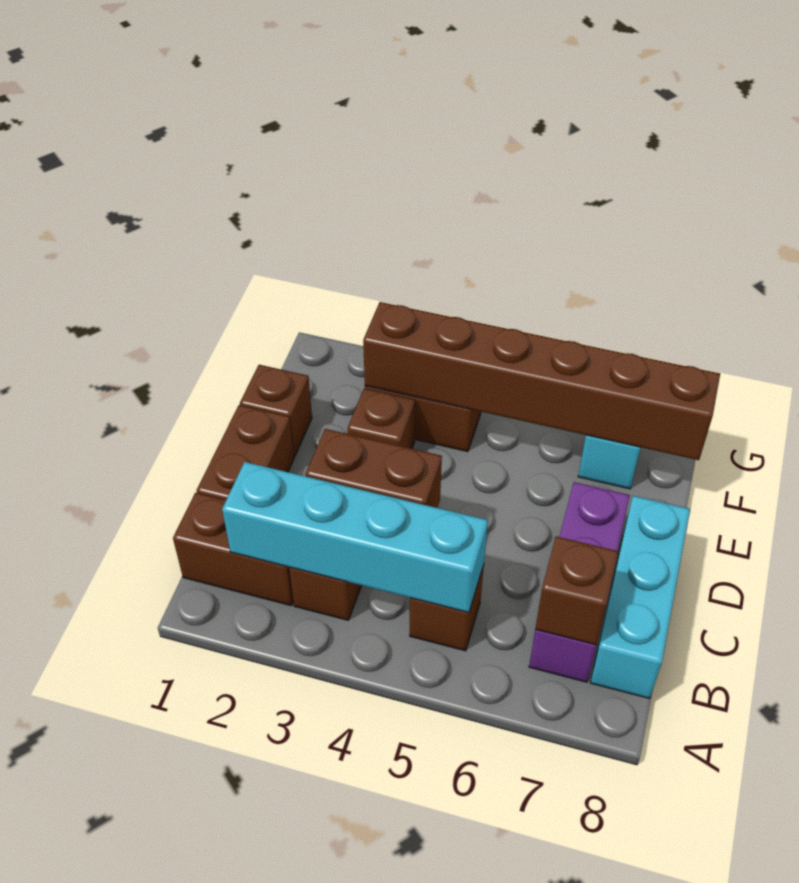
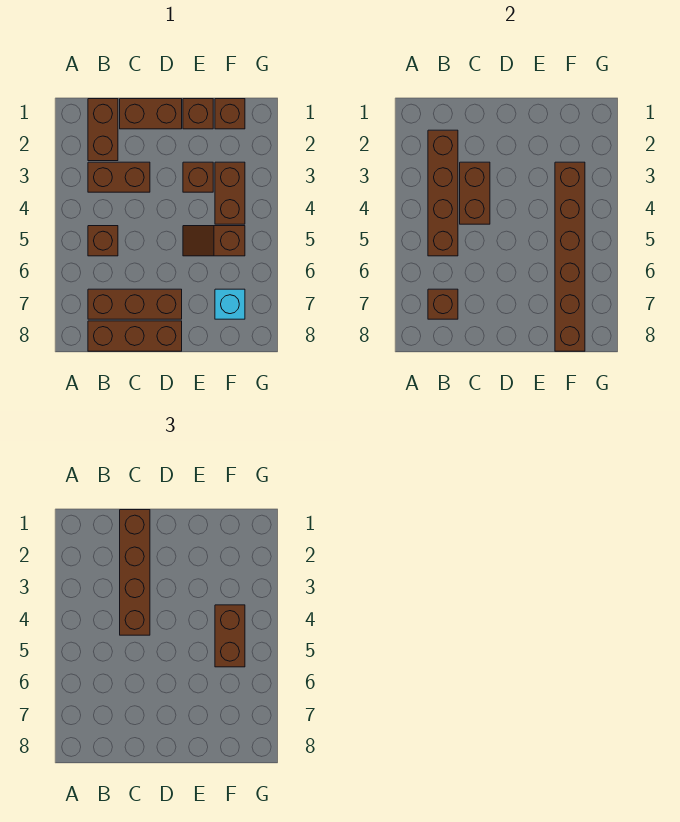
cyan brick B2:B5 level 2 -> brown brick B2:B5 level 2
purple brick B7:D7 level 1 -> brown brick B7:D7 level 1
cyan brick B8:D8 level 1 -> brown brick B8:D8 level 1
none -> brown brick C1:C4 level 3
none -> brown slope E5:F5 level 1 top F
none -> brown brick F1 level 1
none -> brown brick F4:F5 level 3

